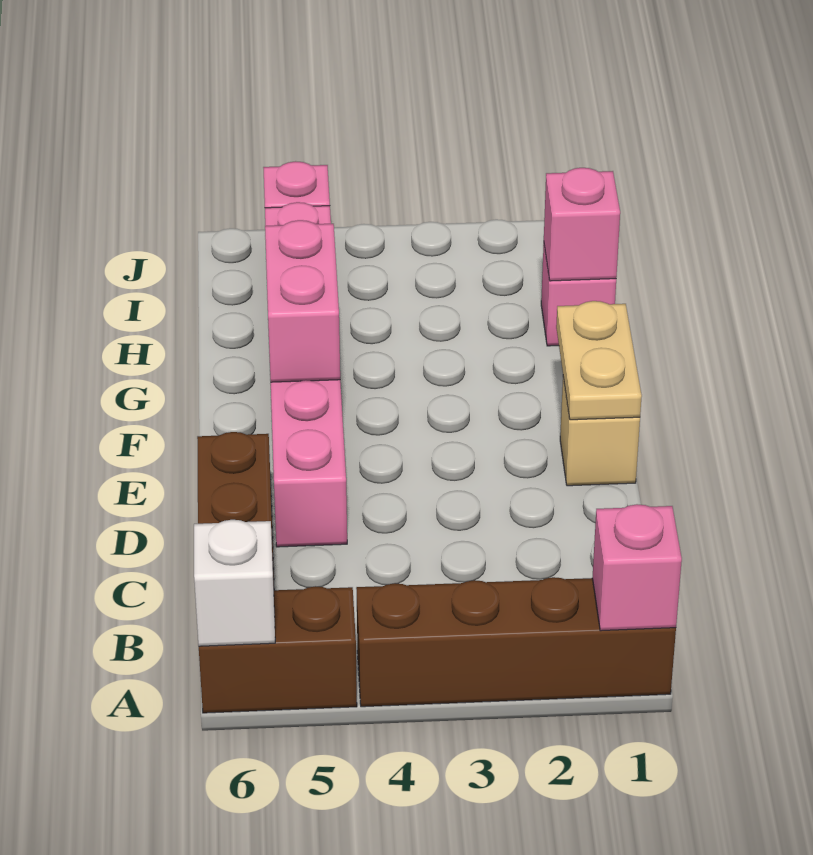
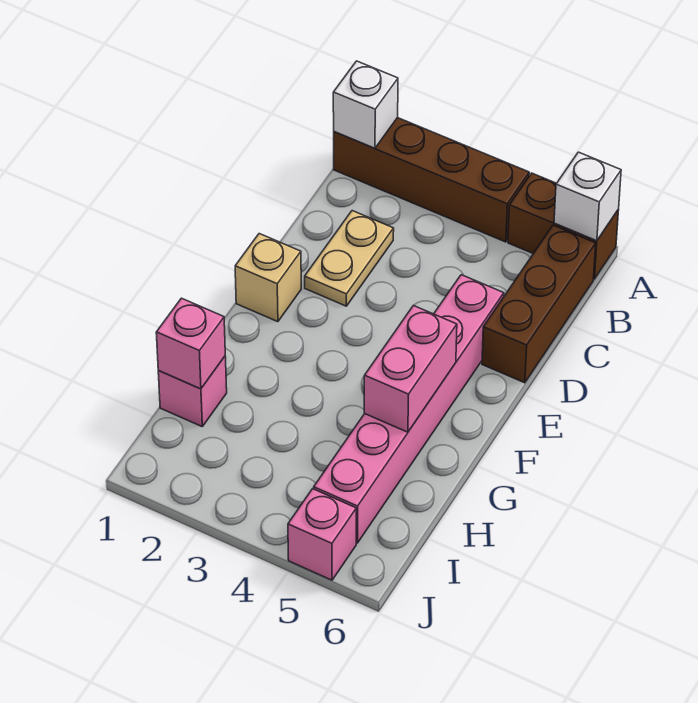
pink brick A1 level 2 -> white brick A1 level 2
tan plate E1:F1 level 2 -> tan plate C2:D2 level 1

